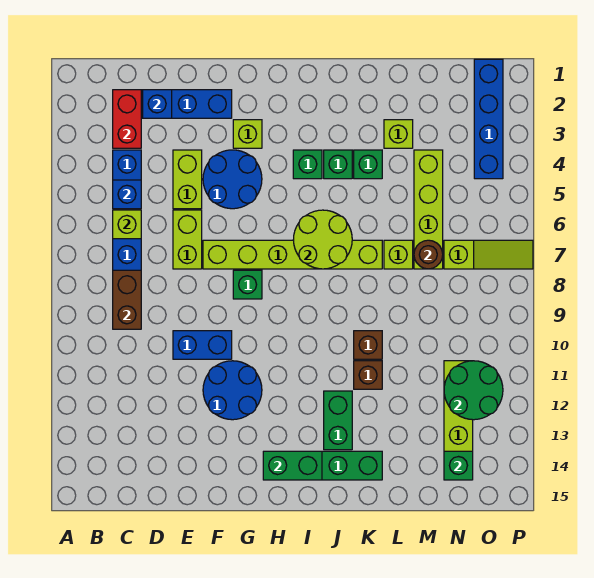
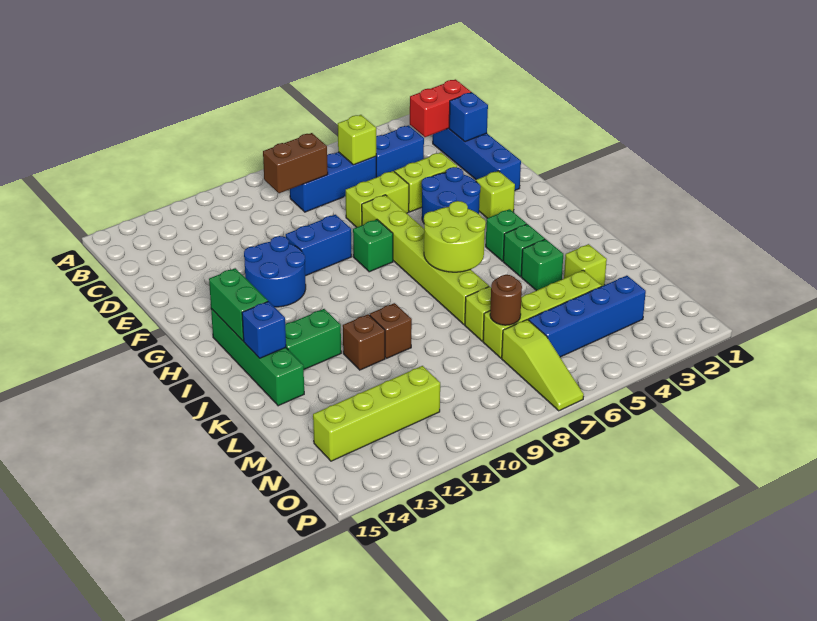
blue brick C5 level 2 -> blue brick J14 level 2
blue brick E10:F10 level 1 -> blue brick F9:F10 level 1
green round brick N11:O12 level 2 -> none
green brick N14 level 2 -> none
blue brick O1:O4 level 1 -> blue brick N3:N6 level 1

